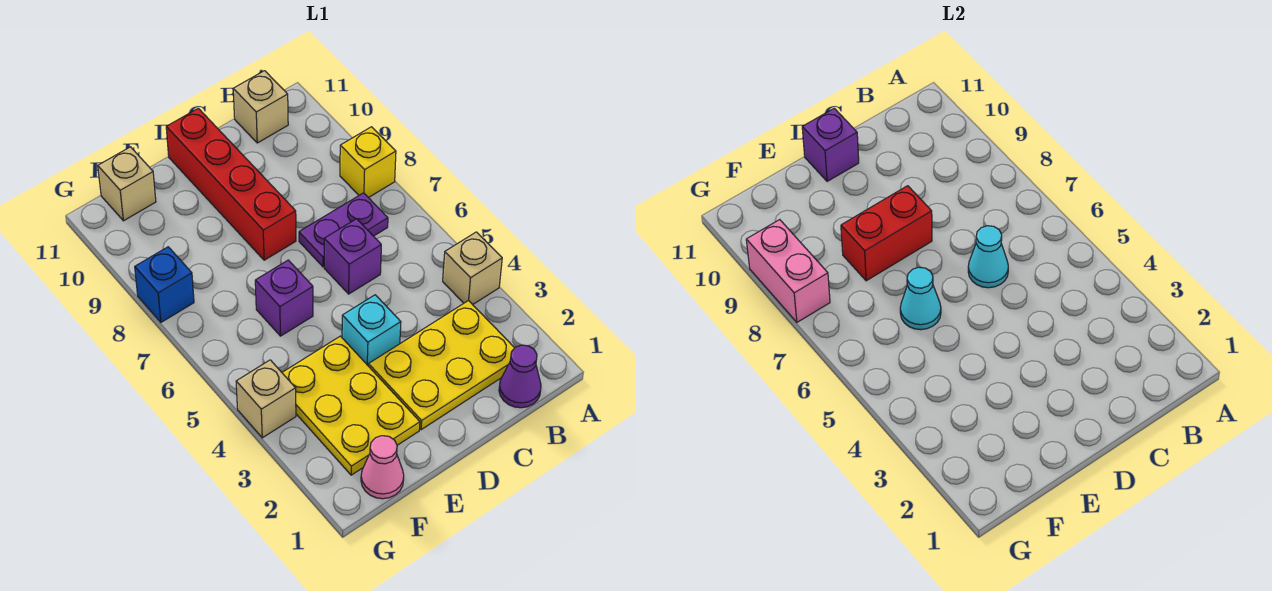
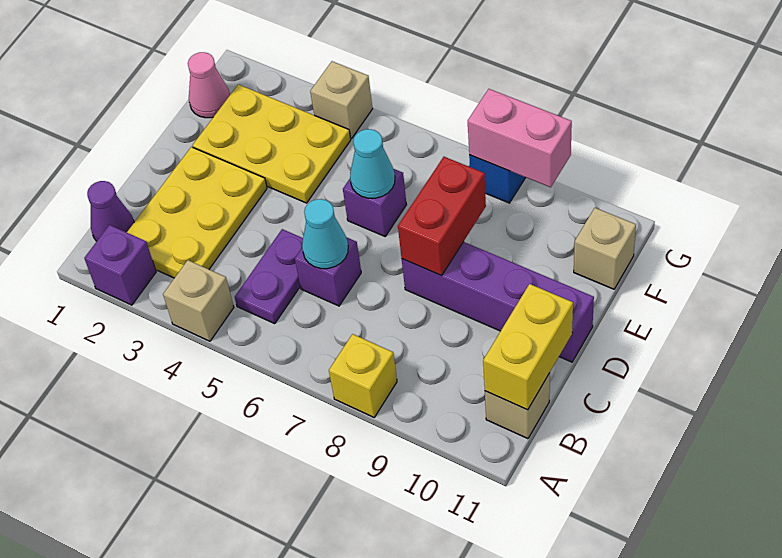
purple plate B7:C7 level 1 -> purple plate B5:C5 level 1
none -> yellow brick B11:C11 level 2
cyan brick D4 level 1 -> none
red brick D8:D11 level 1 -> purple brick D8:D11 level 1
purple brick D11 level 2 -> purple brick A2 level 1

